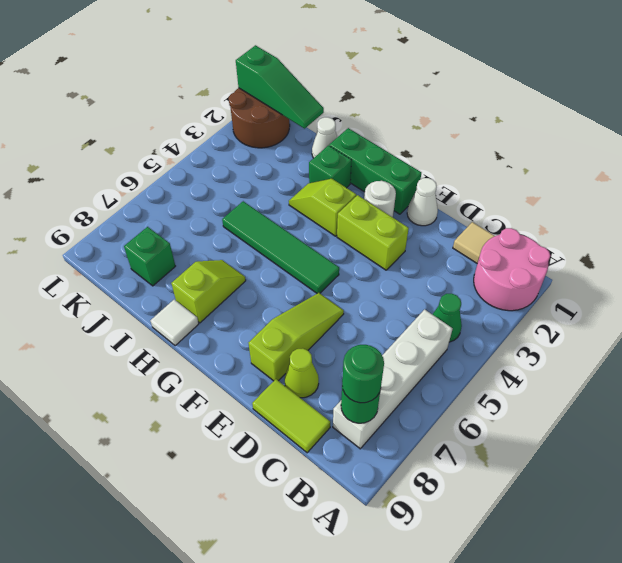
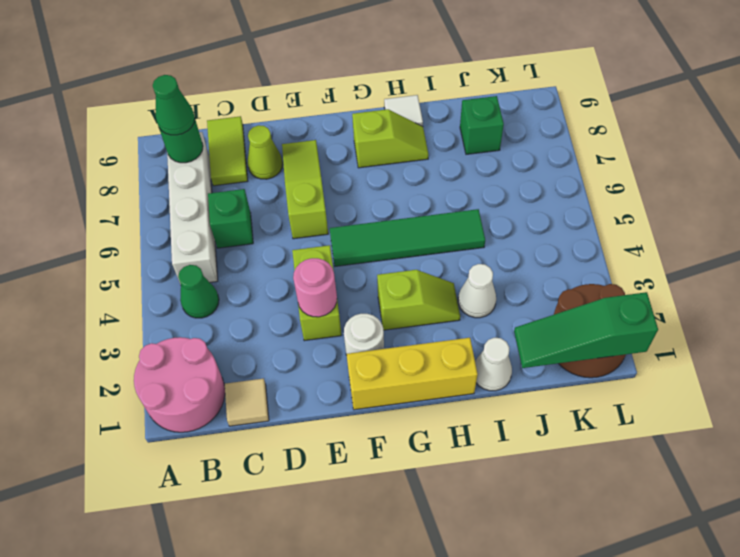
green round brick B8 level 3 -> green cone B8 level 3
lime tile C9:D9 level 1 -> lime tile C8:C9 level 1
white cone E1 level 1 -> white cone I3 level 1
lime brick E3:F3 level 1 -> lime brick E3:E4 level 1
none -> pink round brick E3 level 2
lime slope E6:E8 level 1 top 8 -> lime slope E6:E8 level 1 top 6
green brick F1:H1 level 1 -> yellow brick F1:H1 level 1
green brick H2 level 1 -> green brick C6 level 1
lime slope H7:H8 level 1 top 8 -> lime slope G8:H8 level 1 top G

